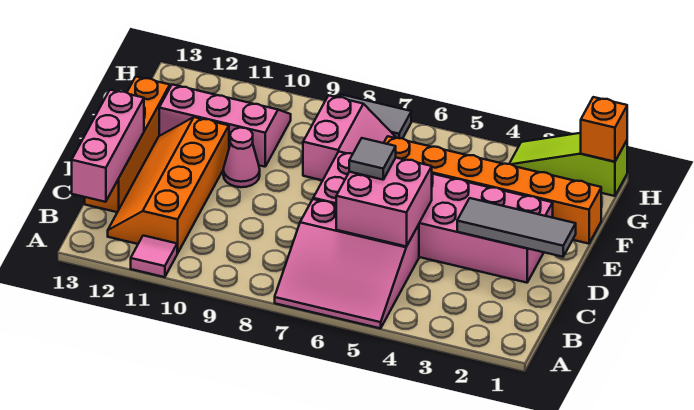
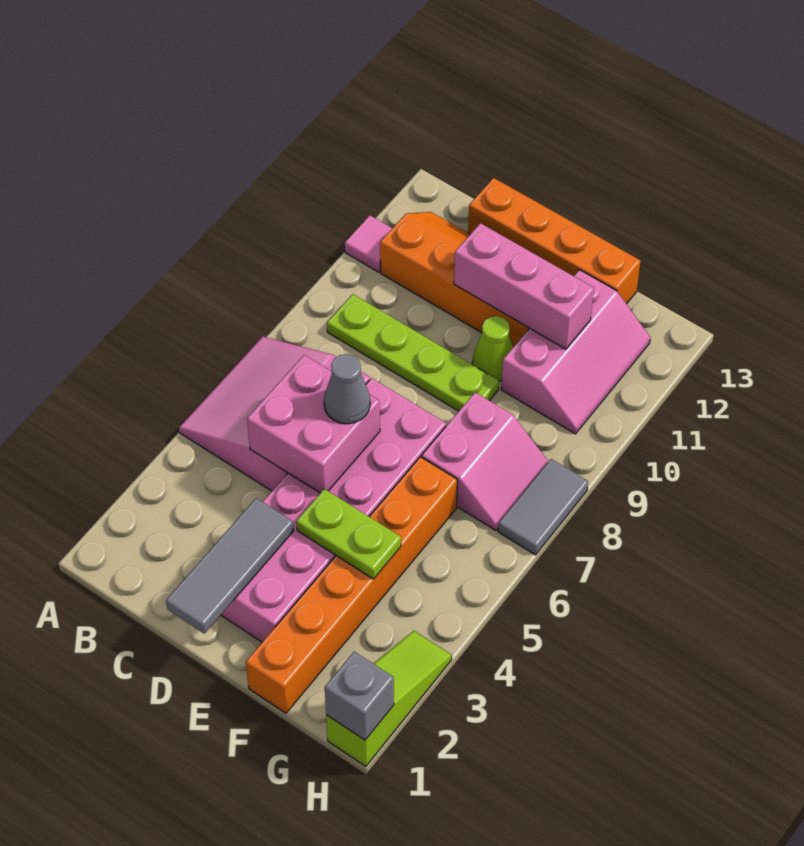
none -> lime plate B9:E9 level 1
pink brick B13:D13 level 2 -> pink brick D11:F11 level 2
grey tile D6 level 3 -> grey cone D6 level 3
none -> lime plate E4:F4 level 2
pink cone E10 level 1 -> lime cone E10 level 1
pink slope F7:G8 level 1 top 8 -> pink slope F7:G8 level 1 top F
orange brick H1 level 2 -> grey brick H1 level 2

